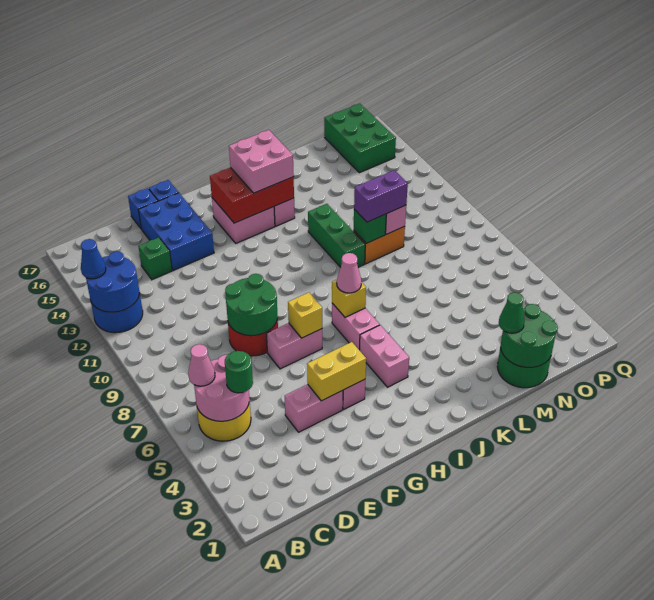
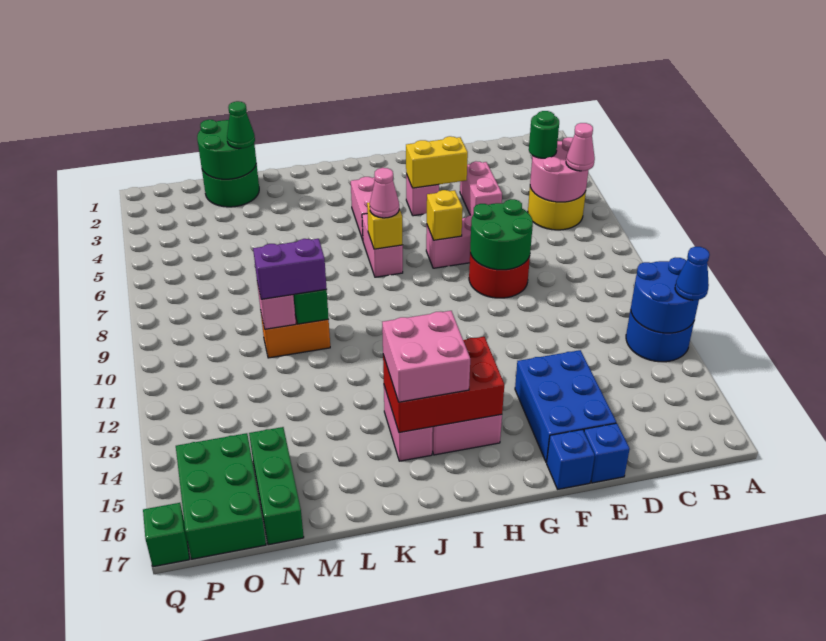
green brick D14 level 1 -> green brick Q17 level 1
pink brick E4:F4 level 1 -> pink brick E4:E5 level 1
green brick K10:K12 level 1 -> green brick N15:N17 level 1

